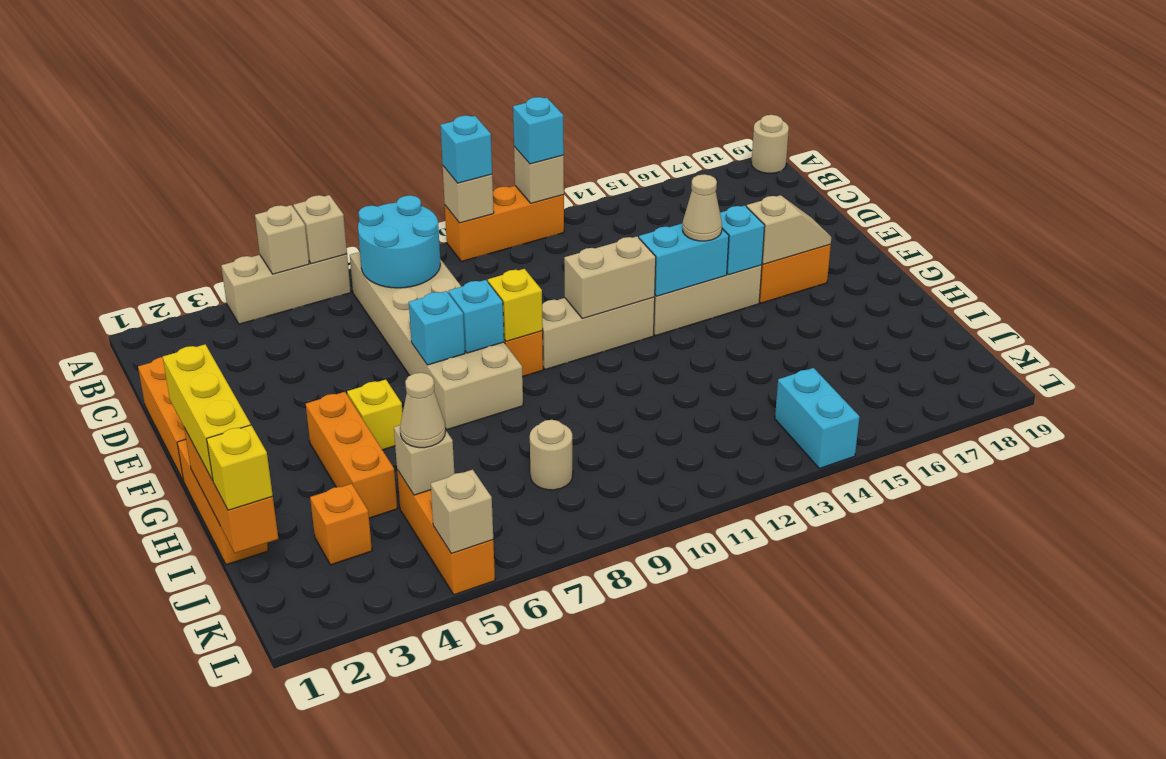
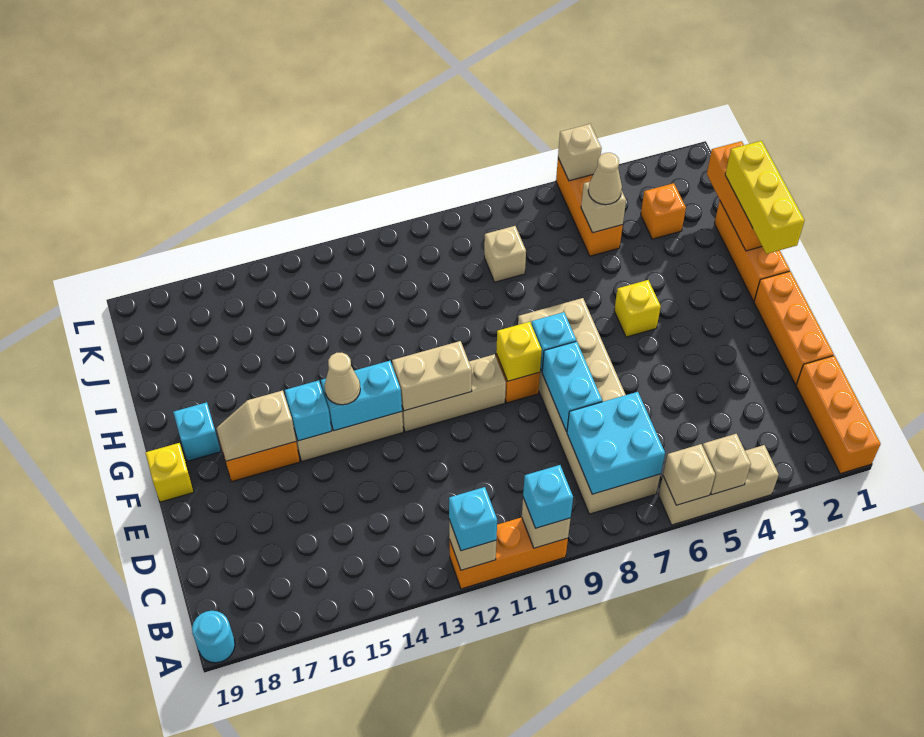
tan round brick A19 level 1 -> cyan round brick A19 level 1
cyan round brick B7:C8 level 2 -> cyan brick B7:C8 level 2
cyan brick F7 level 2 -> cyan brick G18 level 1
orange brick G4:I4 level 1 -> orange brick A1:C1 level 1
yellow brick J1 level 3 -> yellow brick F19 level 1
tan round brick J8 level 1 -> tan brick J8 level 1
cyan brick K14:L14 level 1 -> cyan brick D8:E8 level 2

